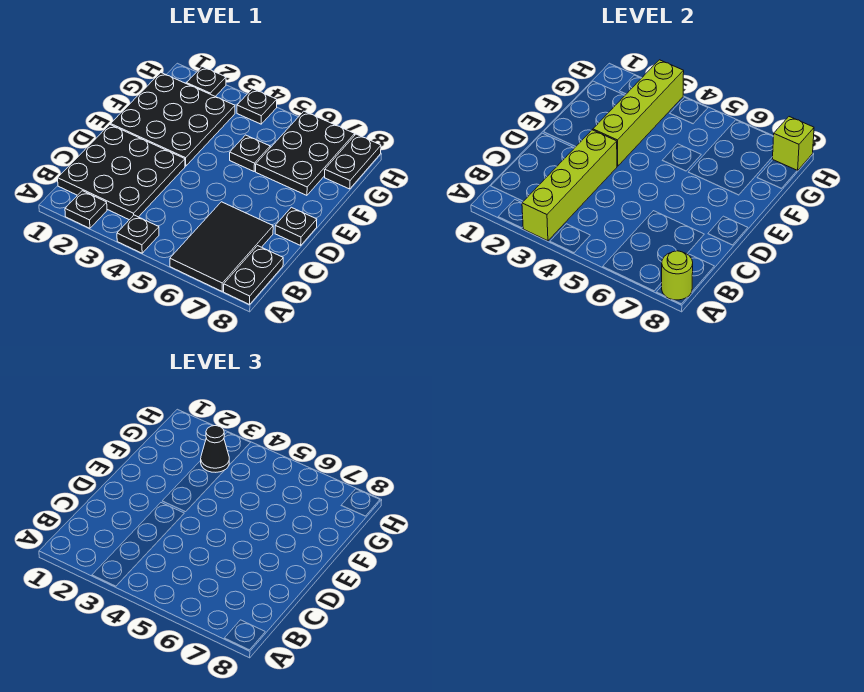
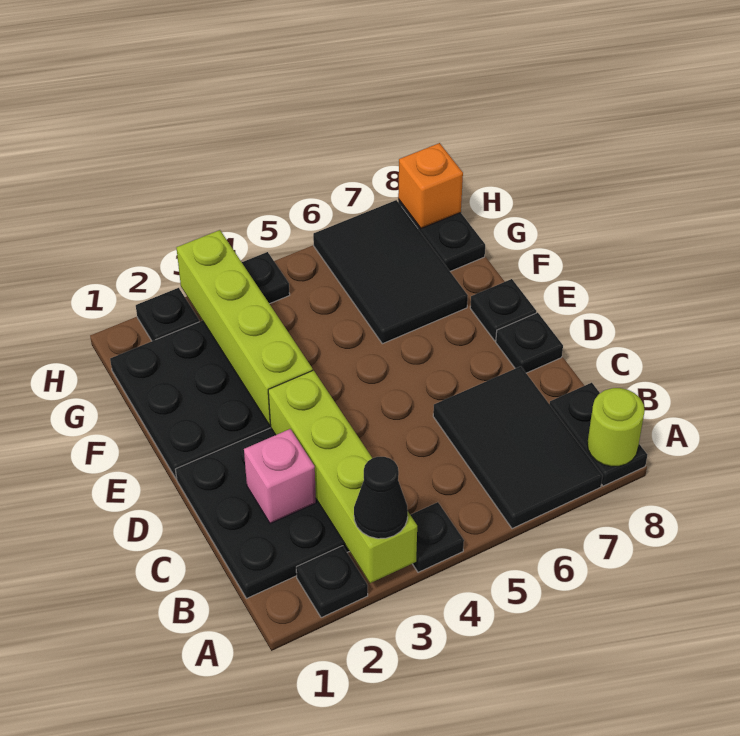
none -> pink brick C2 level 2
black plate F5 level 1 -> black plate E8 level 1
black plate F6:H7 level 1 -> black tile F6:H7 level 1
black cone G3 level 3 -> black cone A3 level 3
lime brick H8 level 2 -> orange brick H8 level 2

